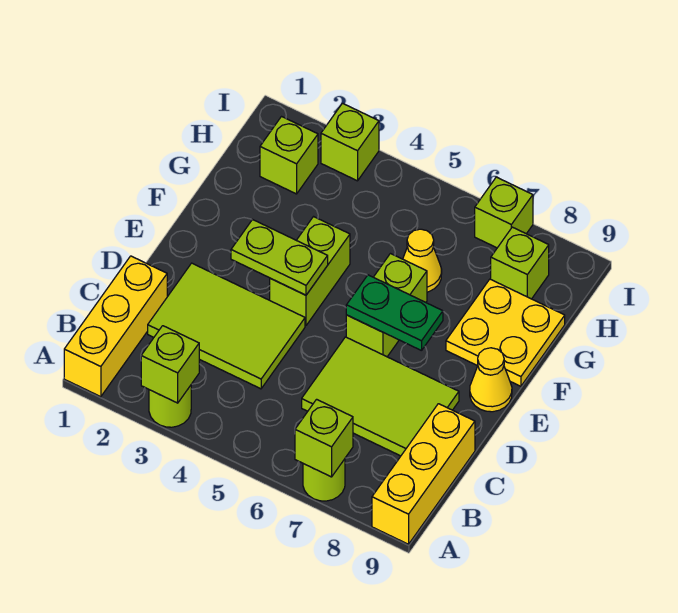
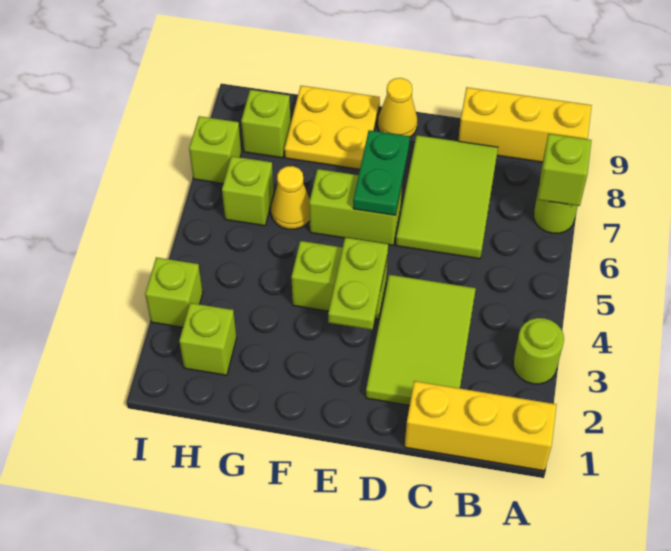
lime brick A3 level 2 -> lime brick H6 level 1

